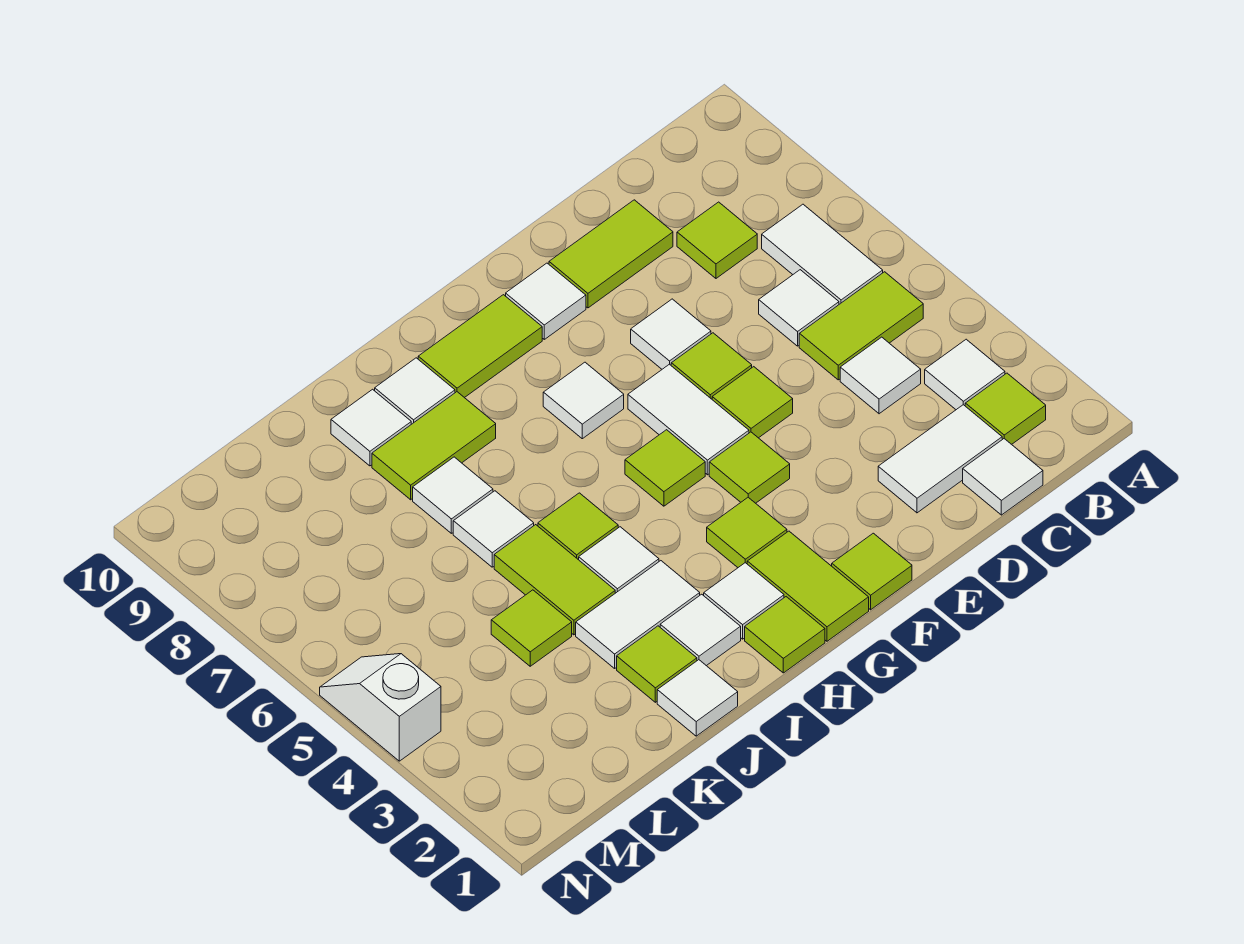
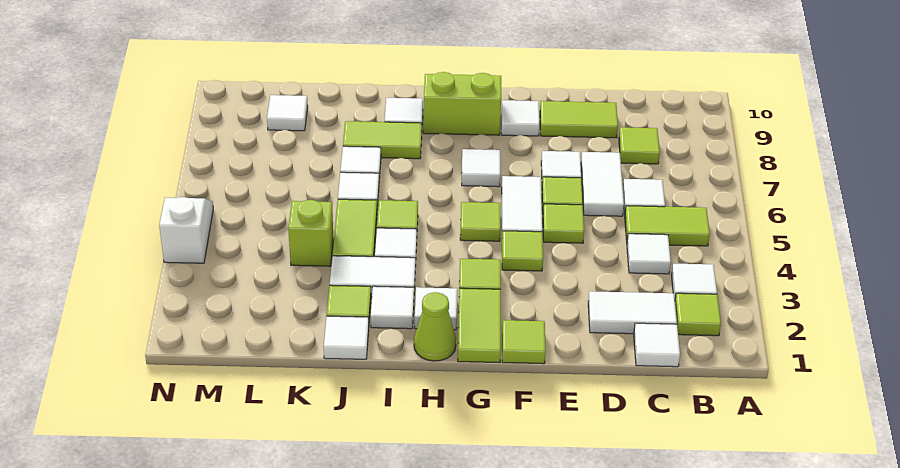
white tile B6:B7 level 1 -> white tile D6:D7 level 1
lime tile G9:H9 level 1 -> lime brick G9:H9 level 1
lime tile H1 level 1 -> lime cone H1 level 1
white tile J9 level 1 -> white tile L9 level 1
lime tile K4 level 1 -> lime brick K4 level 1

